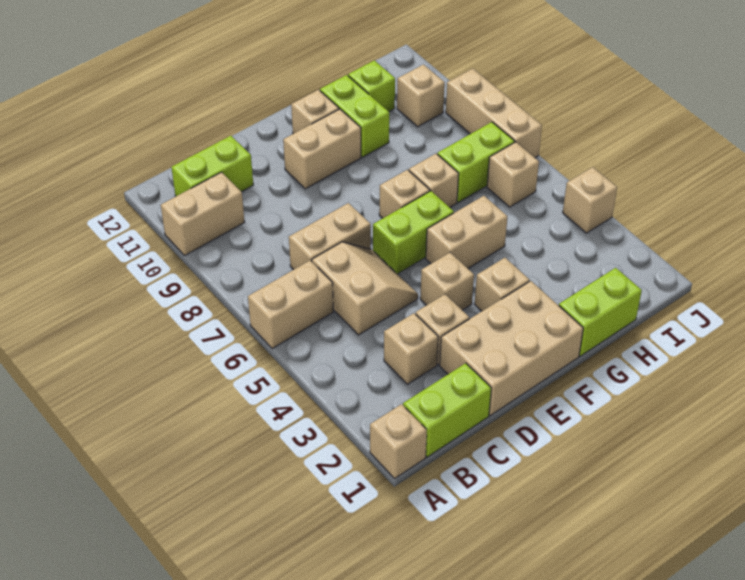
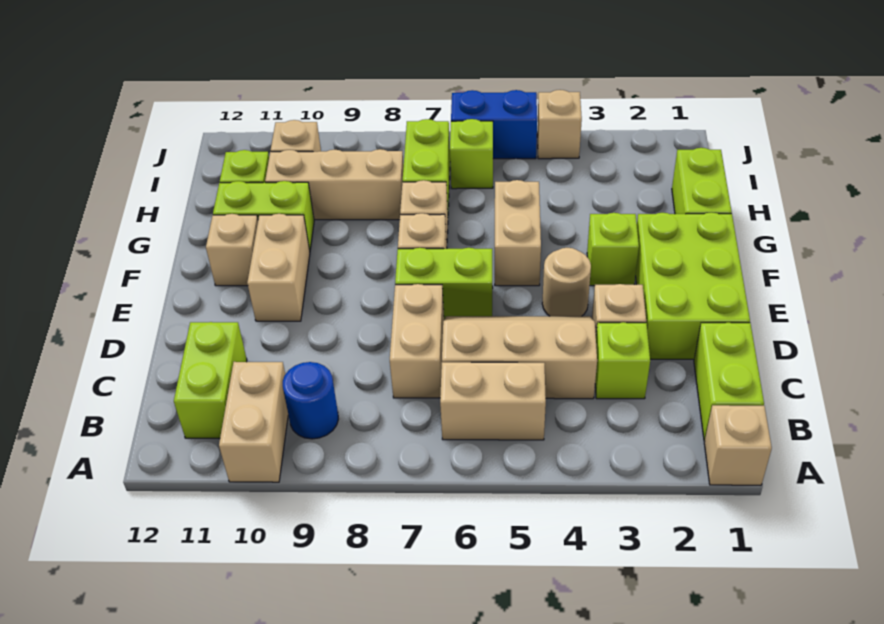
tan brick A6:B6 level 1 -> tan brick B5:B6 level 1
none -> blue round brick B9 level 1
tan brick C3 level 1 -> lime brick C3 level 1
tan slope C5:D6 level 1 top C -> tan slope C4:D6 level 1 top C
tan brick D1:F2 level 1 -> lime brick D1:F2 level 1
tan brick E4 level 1 -> tan round brick E4 level 1
lime brick E6:F6 level 1 -> lime brick E6:E7 level 1
tan brick F3 level 1 -> lime brick F3 level 1
tan brick I6 level 1 -> lime brick I6 level 1
none -> blue brick J5:J6 level 1
tan brick J7:J9 level 1 -> tan brick H8:H10 level 1

